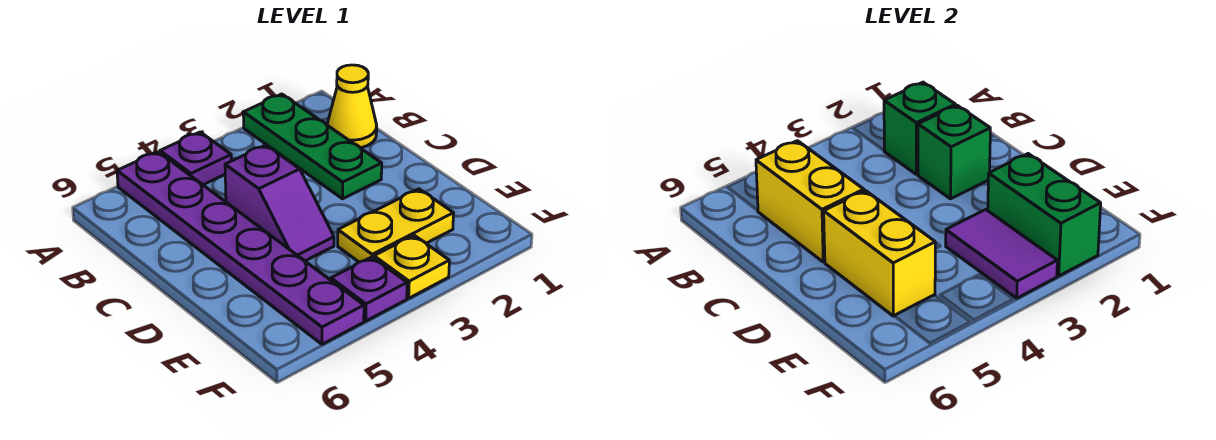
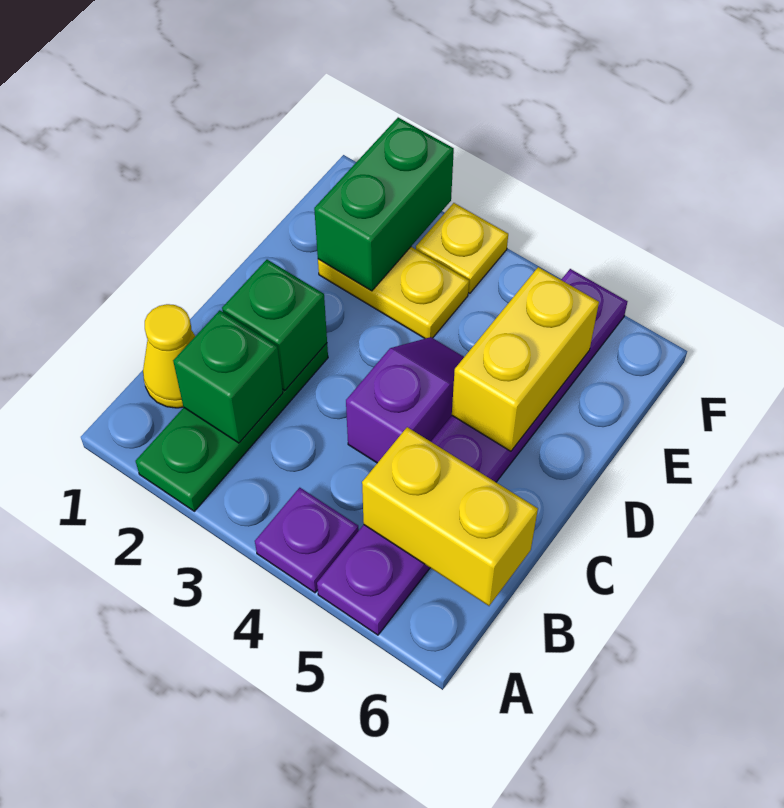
yellow brick B5:C5 level 2 -> yellow brick B5:B6 level 2
purple tile E3:F3 level 2 -> none
purple plate F4 level 1 -> none

